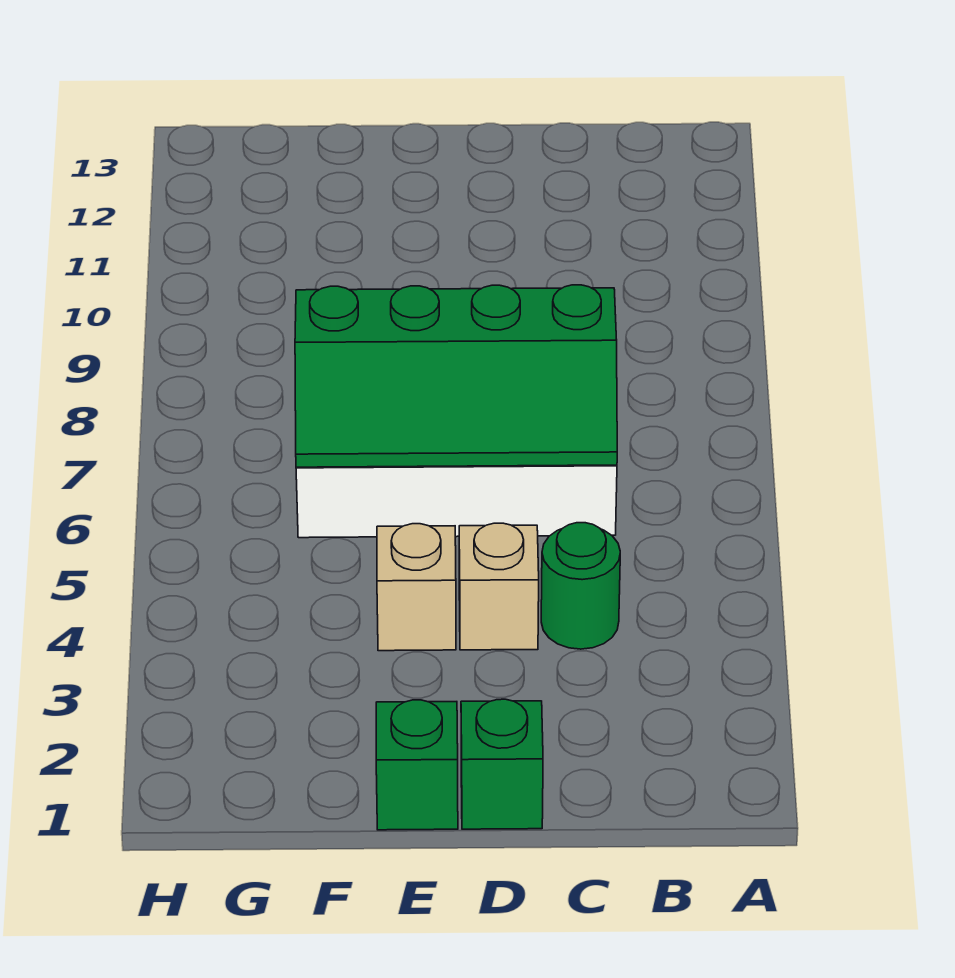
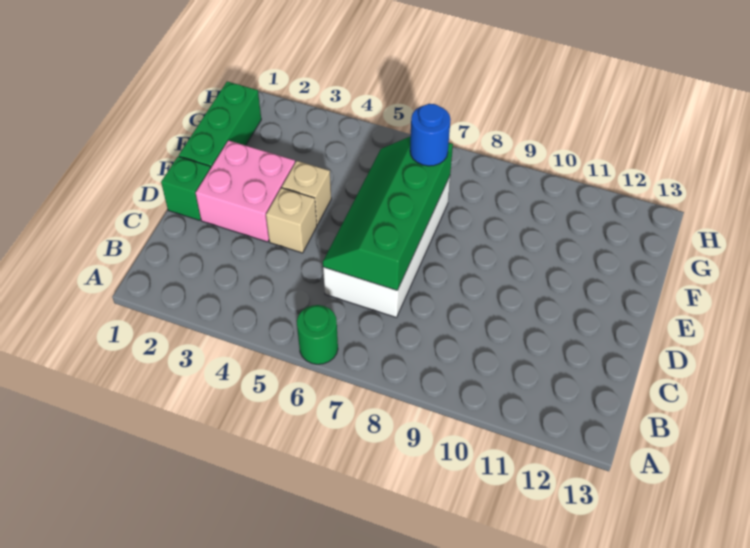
green round brick C4 level 1 -> green round brick A6 level 1
none -> pink brick D2:E3 level 1
green brick E1 level 1 -> green brick E1:G1 level 1
none -> blue round brick F7 level 3

